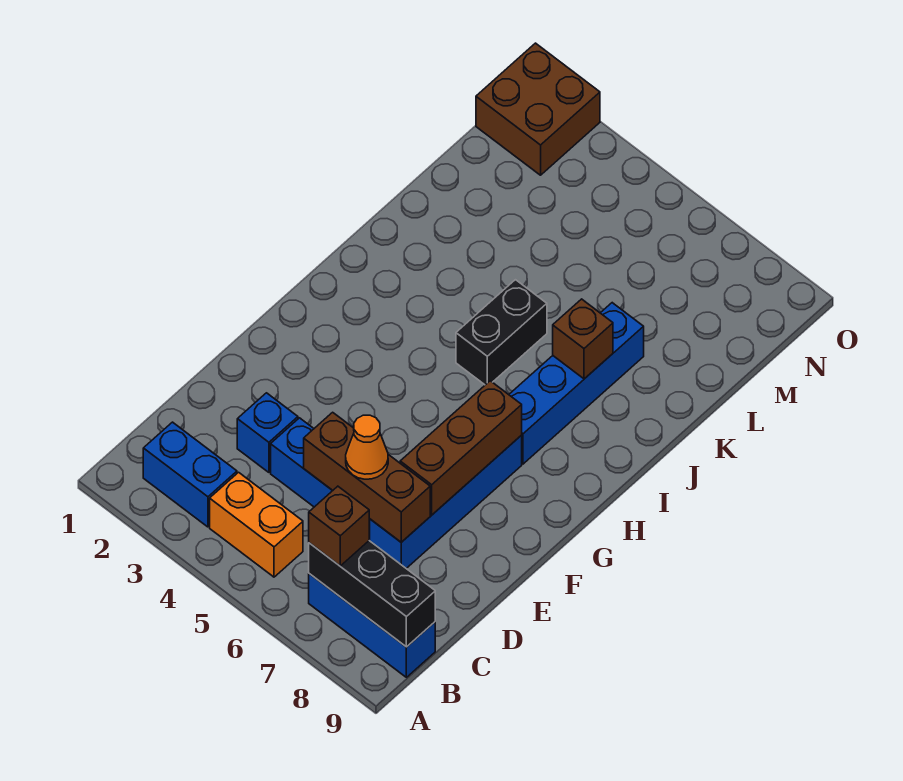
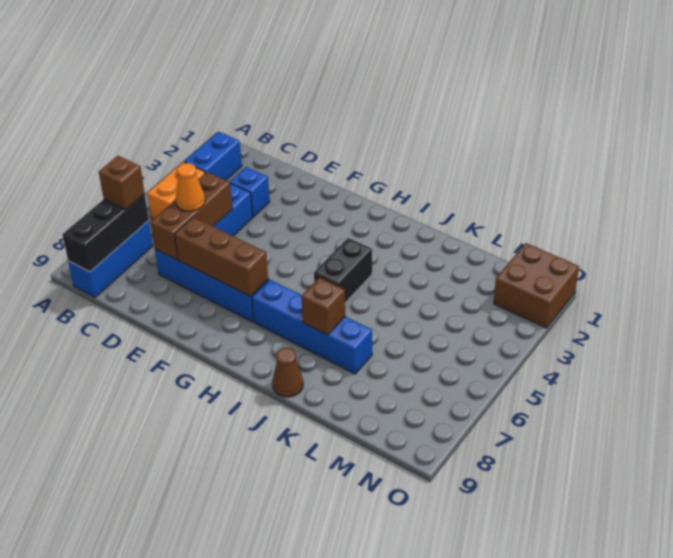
black brick I5:J5 level 1 -> black brick I4:I5 level 1
none -> brown cone J9 level 1

